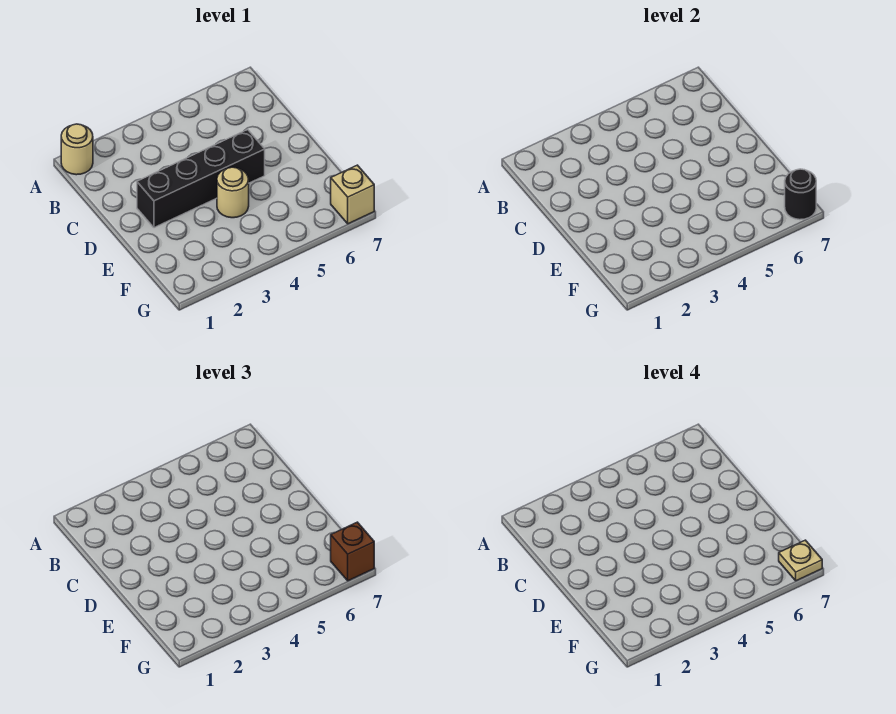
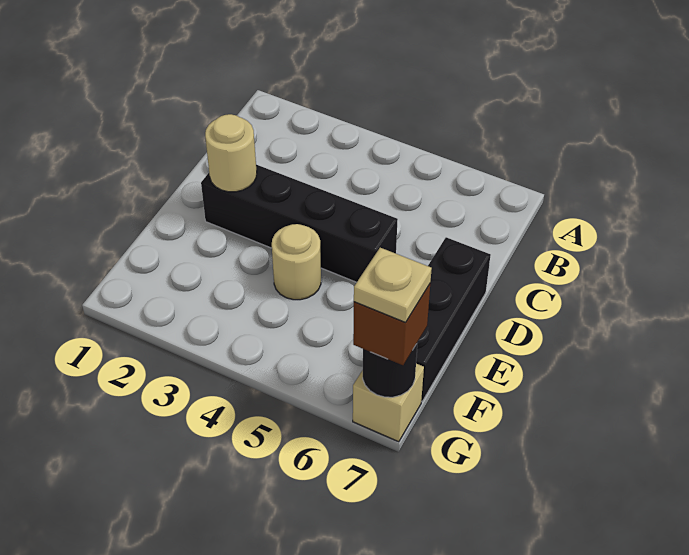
tan round brick A1 level 1 -> tan round brick D2 level 2
none -> black brick D7:F7 level 1

